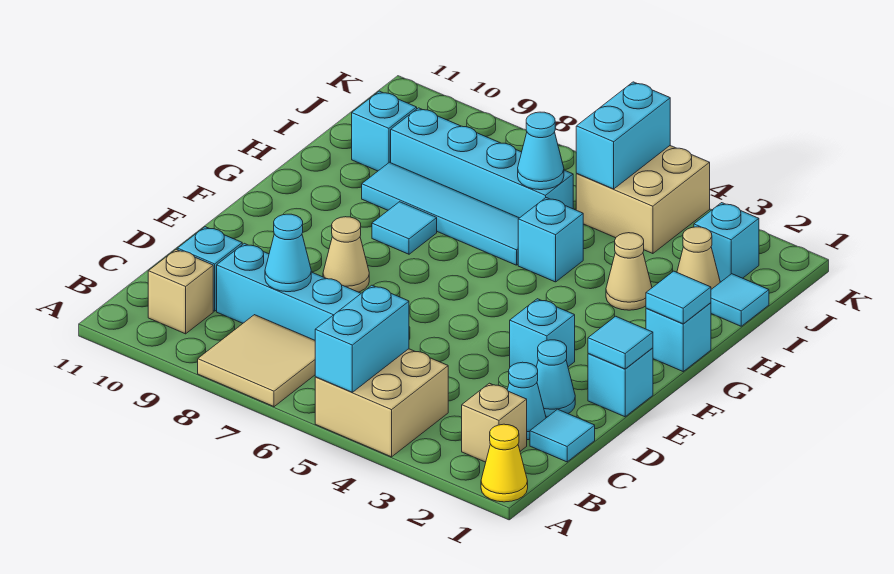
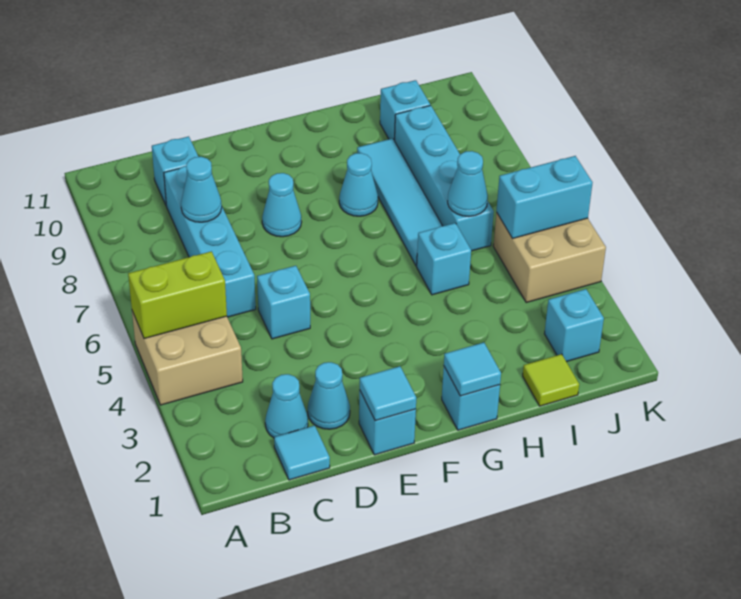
yellow cone A1 level 1 -> none
cyan brick A5:B5 level 2 -> lime brick A5:B5 level 2
tan tile A7:B8 level 1 -> none
tan brick B2 level 1 -> none
tan brick B10 level 1 -> none
cyan brick E3 level 1 -> cyan brick D5 level 1
tan cone E8 level 1 -> cyan cone E8 level 1
cyan tile G8 level 1 -> cyan cone G8 level 1
tan cone H3 level 1 -> none
cyan tile I1 level 1 -> lime tile I1 level 1
tan cone I2 level 1 -> none

